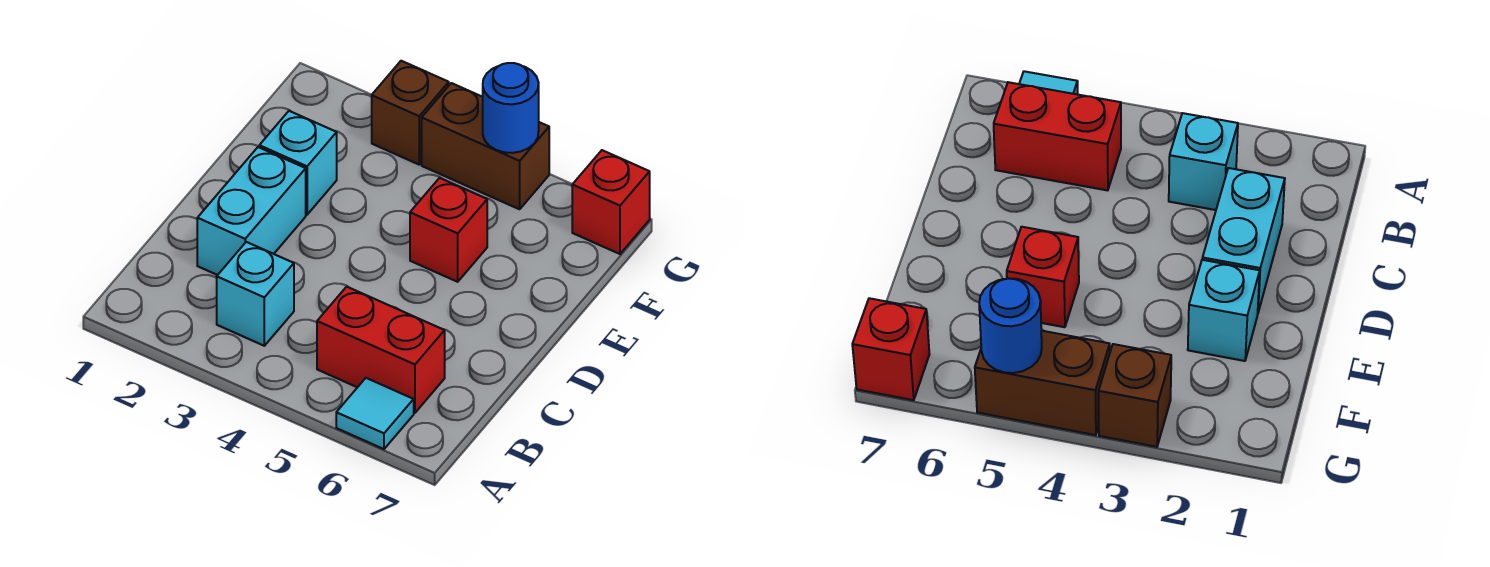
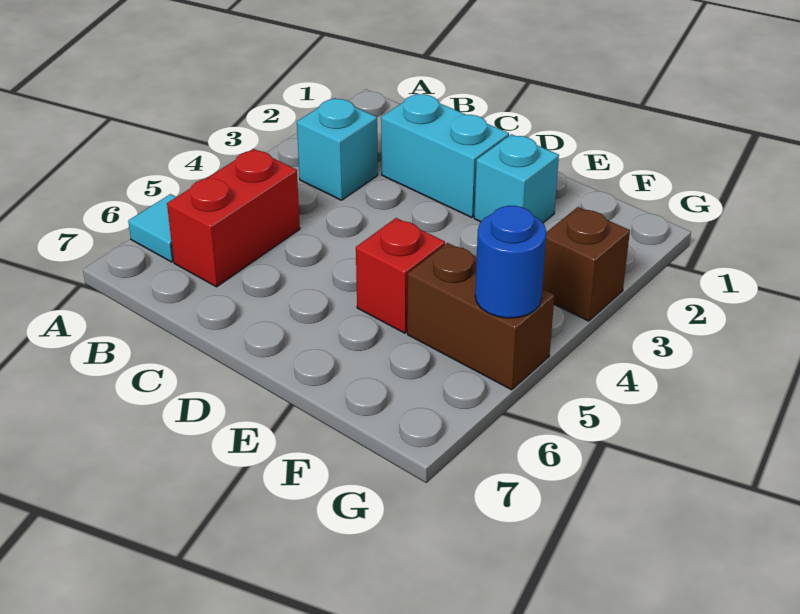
brown brick G4:G5 level 1 -> brown brick F5:G5 level 1
red brick G7 level 1 -> none

